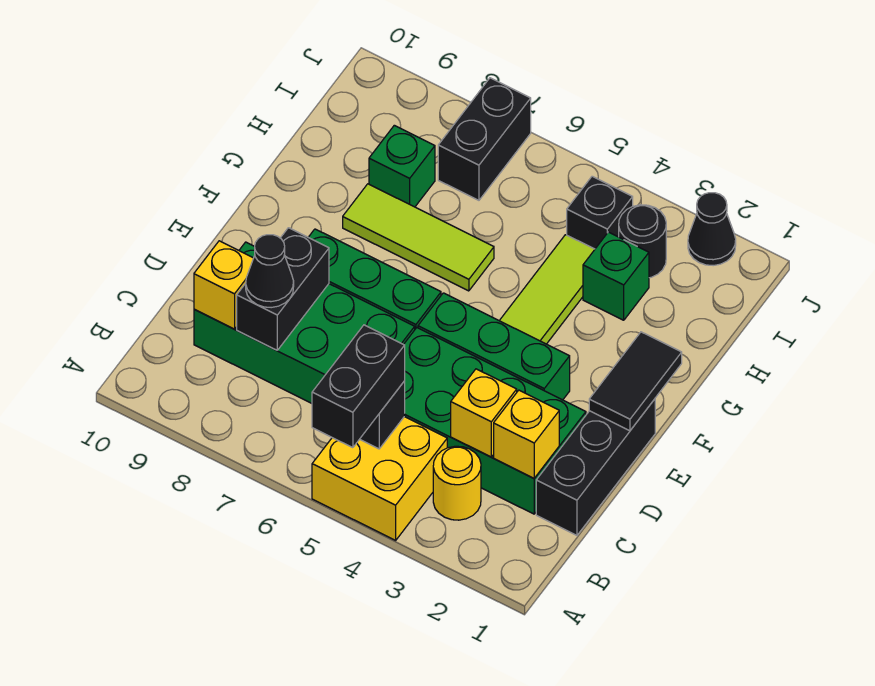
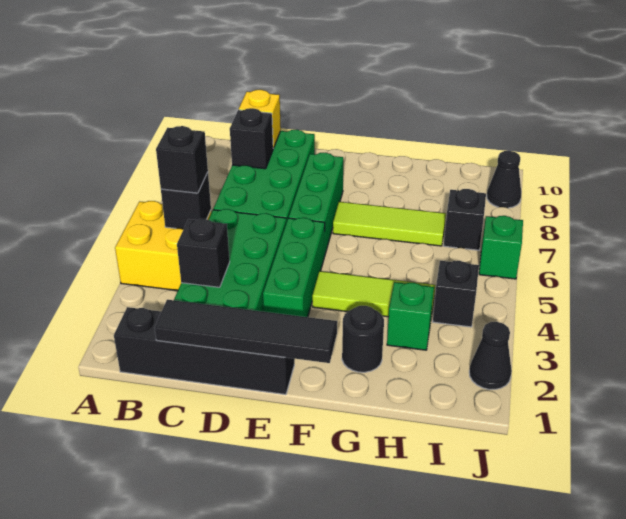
black brick A5:B5 level 3 -> black brick B5 level 3
yellow round brick B3 level 1 -> none
black brick C1:E1 level 1 -> black brick B1:E1 level 1
yellow brick C2 level 2 -> none
yellow brick C3 level 2 -> black brick C3 level 2
black brick C8:D8 level 2 -> black brick C8 level 2
black cone C8 level 3 -> black cone J9 level 1
black tile E1:F1 level 2 -> black tile C1:F1 level 2
lime tile G6:G8 level 1 -> lime tile F7:H7 level 1
green brick H8 level 1 -> green brick J6 level 1
black round brick I3 level 1 -> black round brick G2 level 1
black brick I7:J7 level 1 -> black brick I7 level 1

